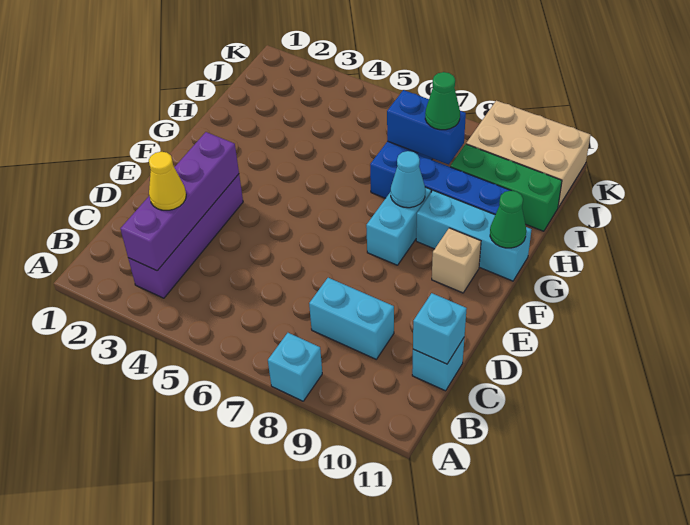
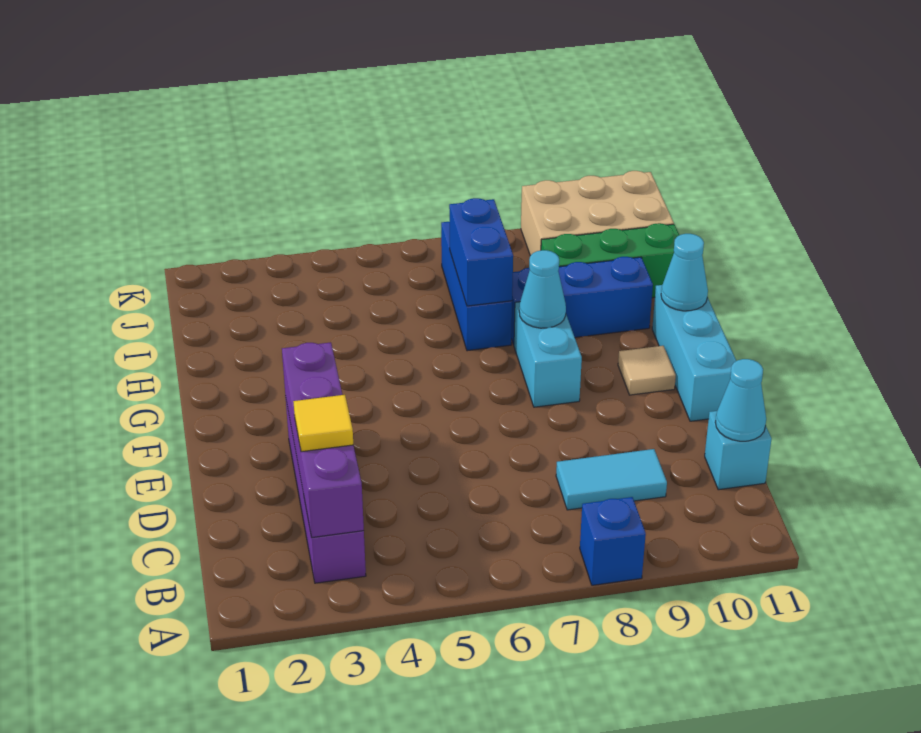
cyan brick A8 level 1 -> blue brick A8 level 1
yellow cone C3 level 3 -> yellow tile C3 level 3
cyan brick C8:C9 level 1 -> cyan tile C8:C9 level 1
cyan brick C11 level 2 -> cyan cone C11 level 2
tan brick F10 level 1 -> tan tile F10 level 1
cyan brick G9:G11 level 1 -> cyan brick E11:G11 level 1
green cone G11 level 2 -> cyan cone G11 level 2
blue brick I7:I8 level 2 -> blue brick H7:I7 level 2
green cone I8 level 3 -> none

